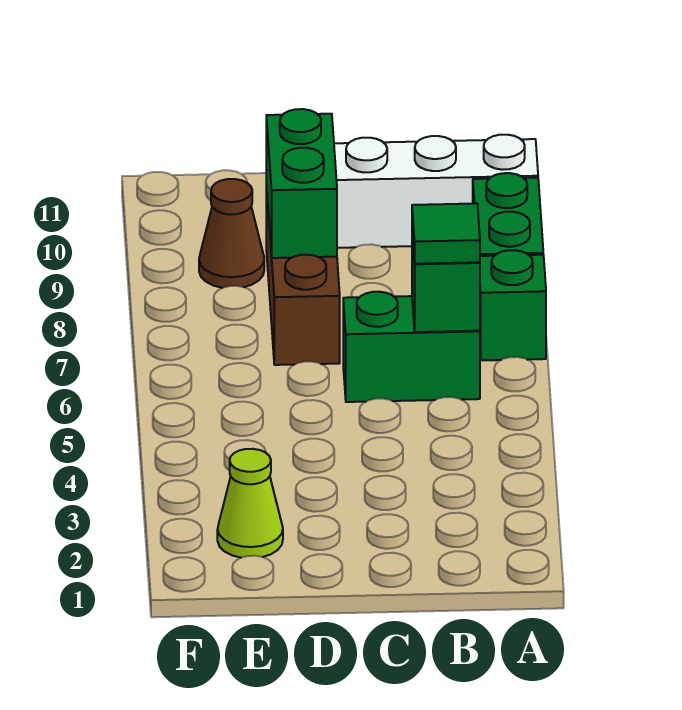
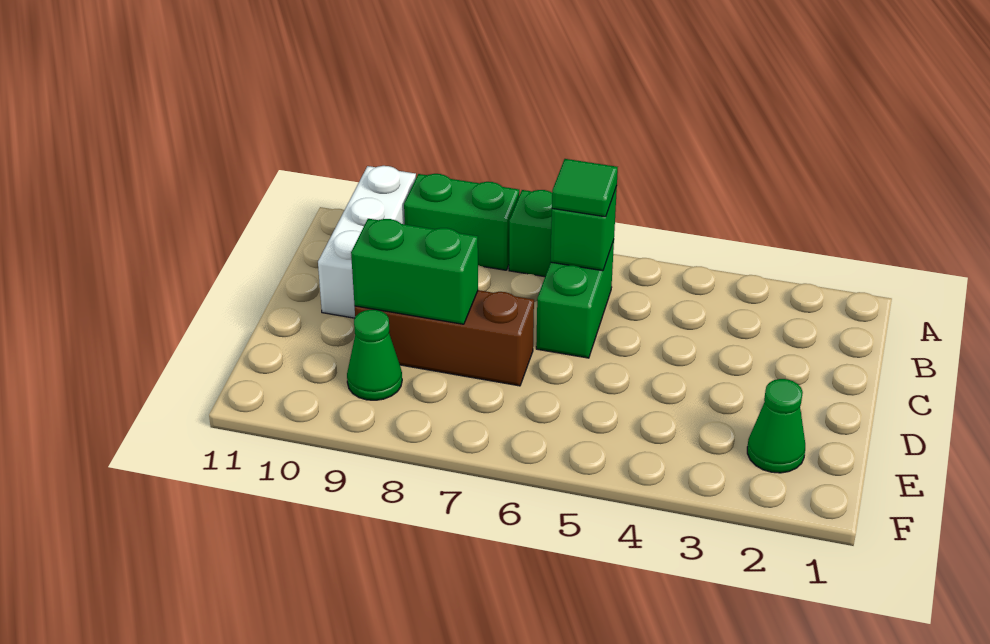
lime cone E2 level 1 -> green cone E2 level 1
brown cone E9 level 1 -> green cone E9 level 1

